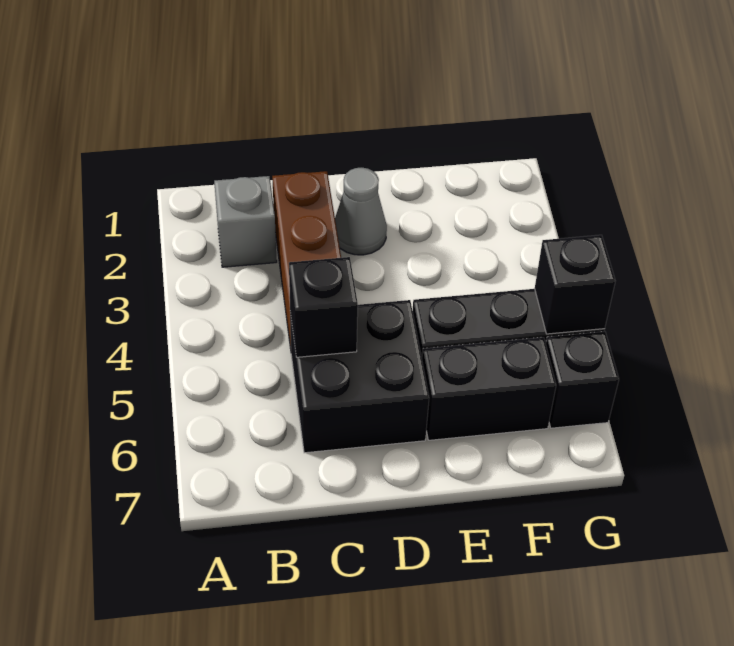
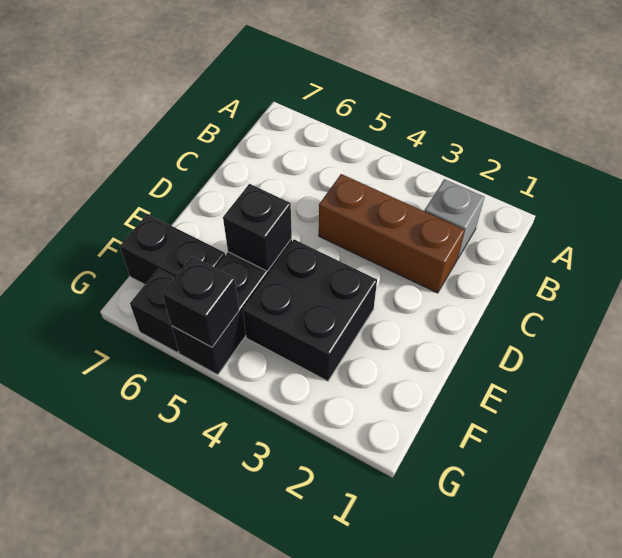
black brick C5:D6 level 1 -> black brick E3:F4 level 1
black brick C5 level 2 -> black brick E5 level 2
grey cone D2 level 1 -> none
black brick E6:F6 level 1 -> black brick F6:F7 level 1

